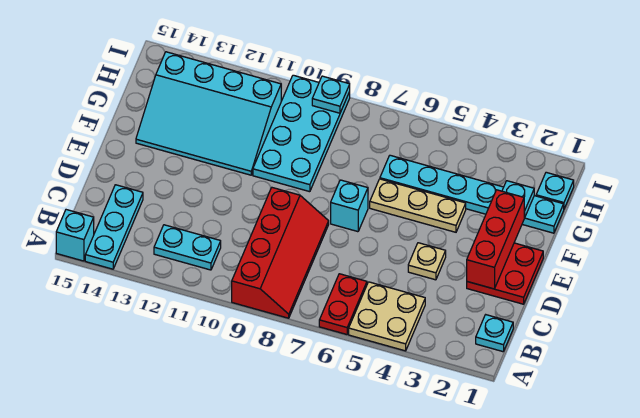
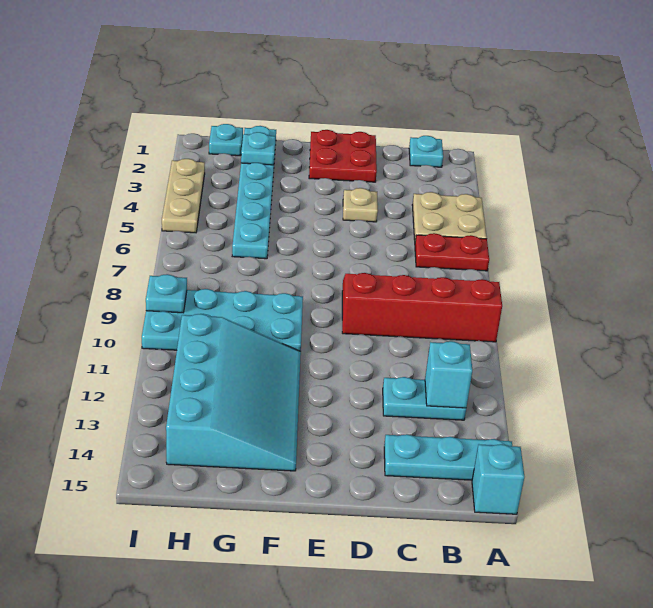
cyan plate B11:B12 level 1 -> cyan plate B12:C12 level 1
red brick D2:F2 level 2 -> none
cyan brick E7 level 1 -> cyan brick B12 level 2
tan plate F4:F6 level 1 -> tan plate I3:I5 level 1

